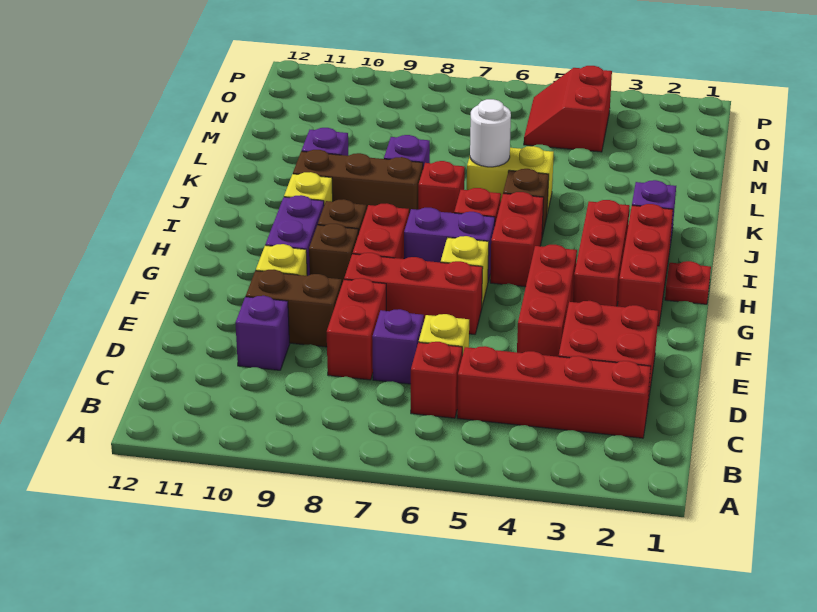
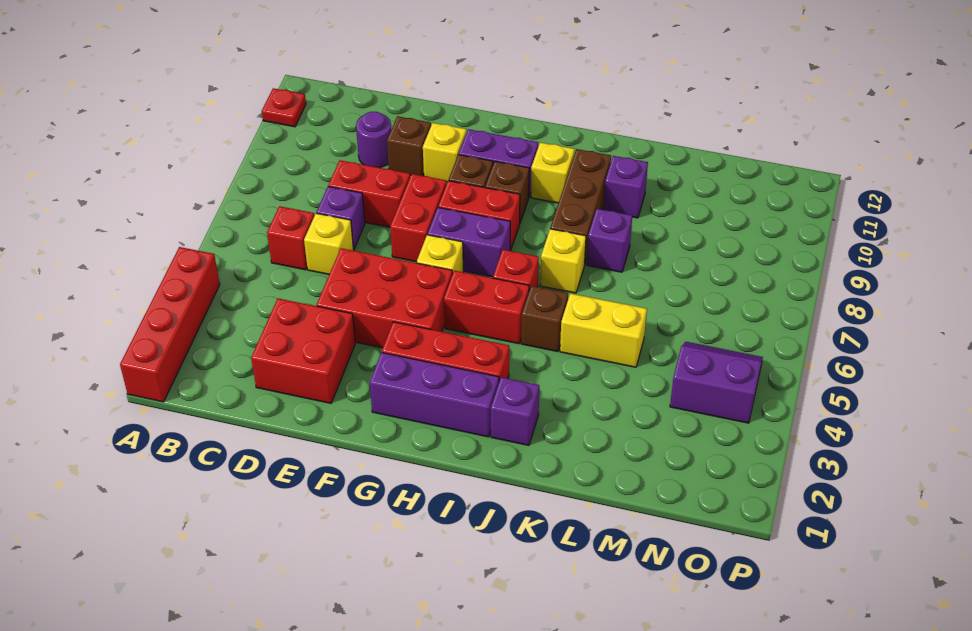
red brick C2:C5 level 1 -> red brick A1:A4 level 1
purple brick D10 level 1 -> purple round brick D10 level 1
red brick E4:G4 level 1 -> red brick E4:G5 level 1
brown brick E9:E10 level 1 -> brown brick E10 level 1
red brick F6:F8 level 1 -> red brick F7:F8 level 1
red brick G2:I2 level 1 -> purple brick G2:I2 level 1
red plate H1 level 1 -> red plate A11 level 1
purple brick H6:H7 level 1 -> purple brick G7:H7 level 1
red brick J7 level 1 -> yellow brick J7 level 1
yellow brick K5:K6 level 1 -> yellow brick K5:L5 level 1
white round brick K6 level 2 -> none
red slope N4:O5 level 1 top 4 -> purple slope N4:O5 level 1 top 4

